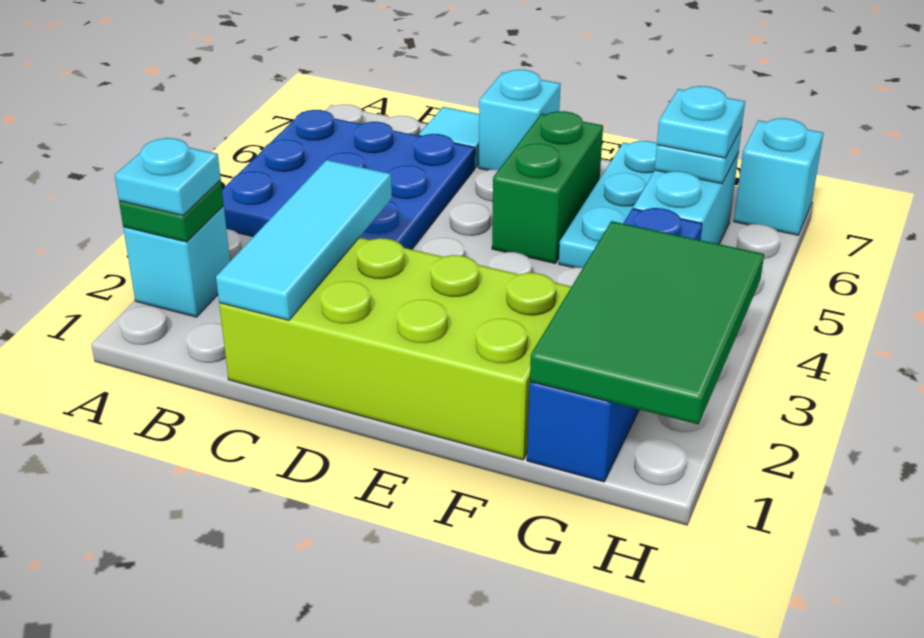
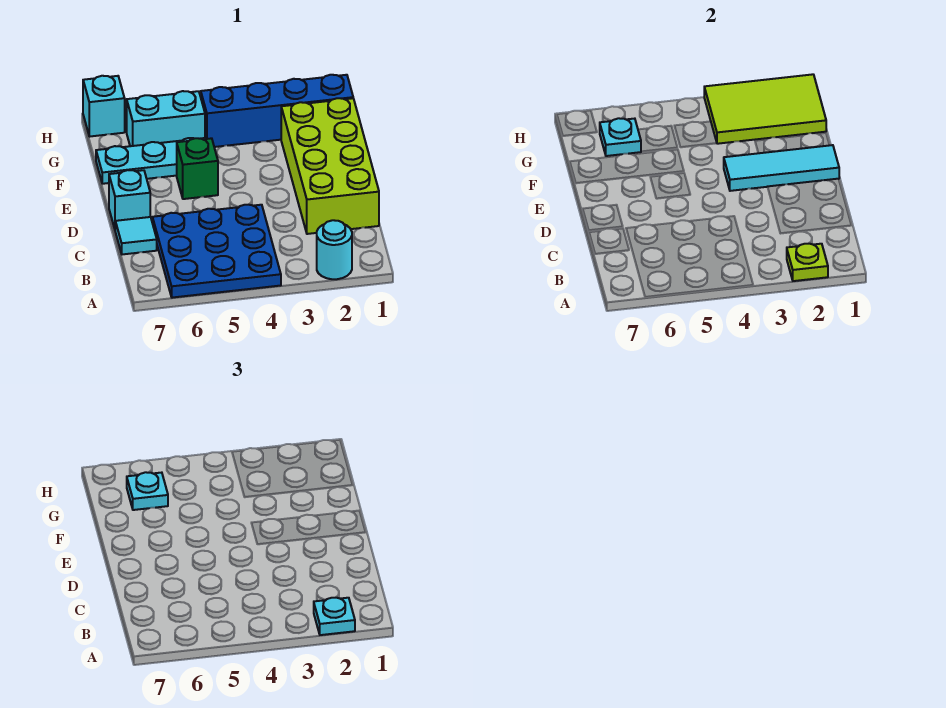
cyan brick A2 level 1 -> cyan round brick A2 level 1
green plate A2 level 2 -> lime plate A2 level 2
cyan tile C1:C3 level 2 -> cyan tile E1:E3 level 2
green brick E5:E6 level 1 -> green brick E5 level 1
green tile G1:H3 level 2 -> lime tile G1:H3 level 2

